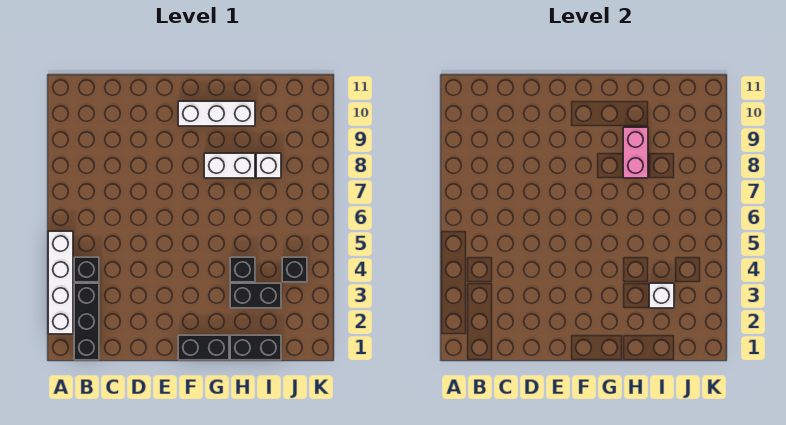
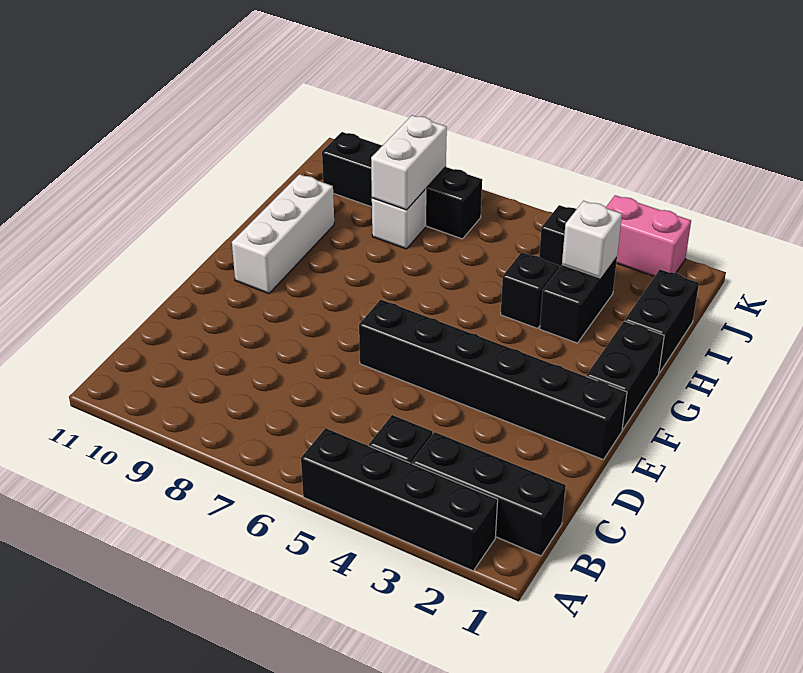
white brick A2:A5 level 1 -> black brick A2:A5 level 1
none -> black brick E1:E6 level 1
white brick G8:H8 level 1 -> white brick I8:J8 level 2
pink brick H8:H9 level 2 -> pink brick K2:K3 level 1
none -> black brick J7:J10 level 1

